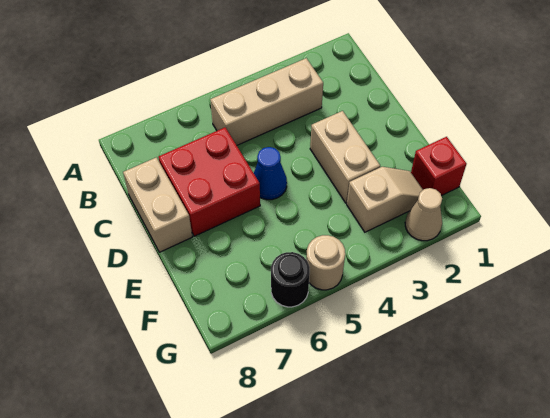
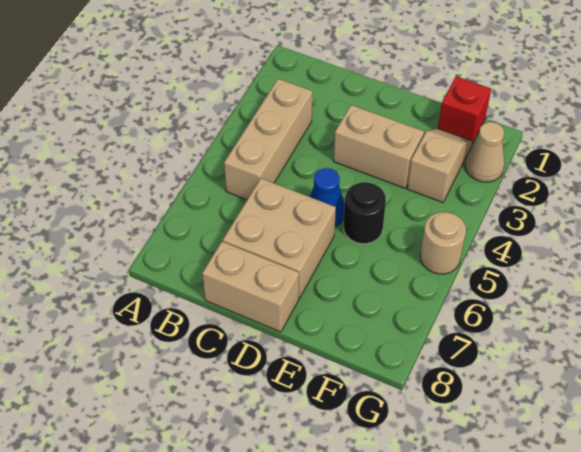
red brick C6:D7 level 1 -> tan brick C6:D7 level 1
black round brick G6 level 1 -> black round brick E5 level 1

